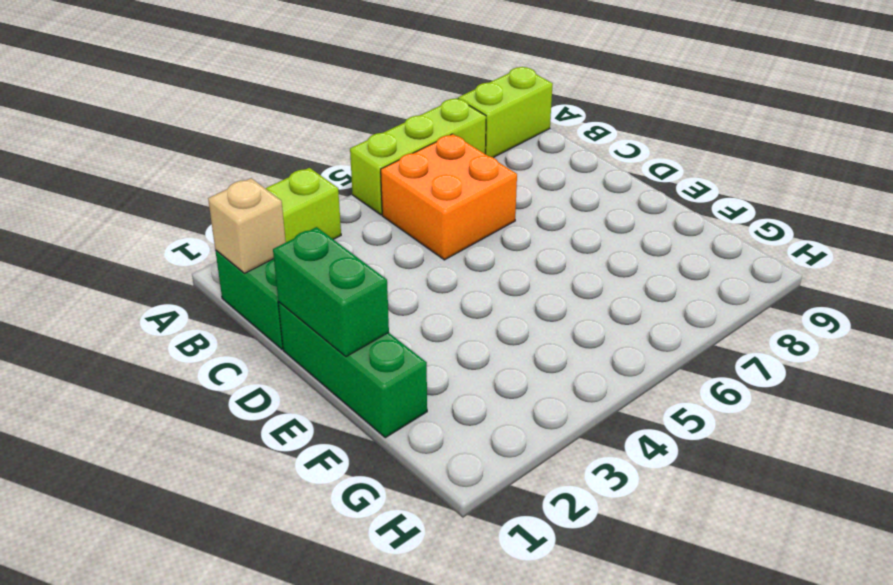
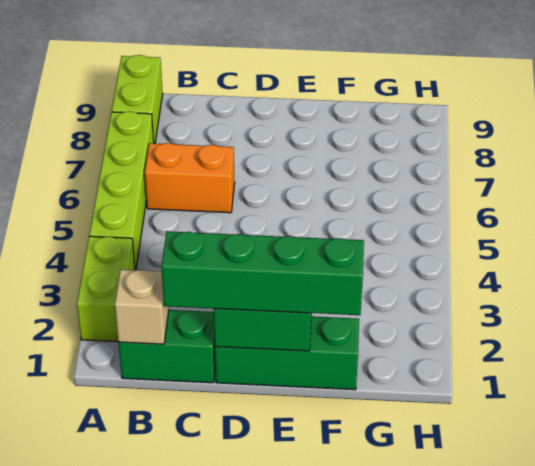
lime brick A5:A7 level 1 -> lime brick A4:A7 level 1
orange brick B5:C6 level 1 -> orange brick B6:C6 level 1
none -> green brick C1:F1 level 3

